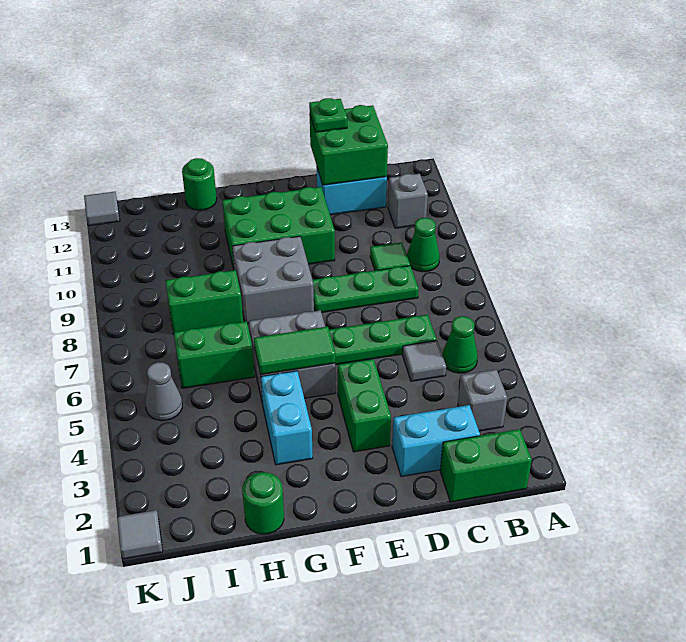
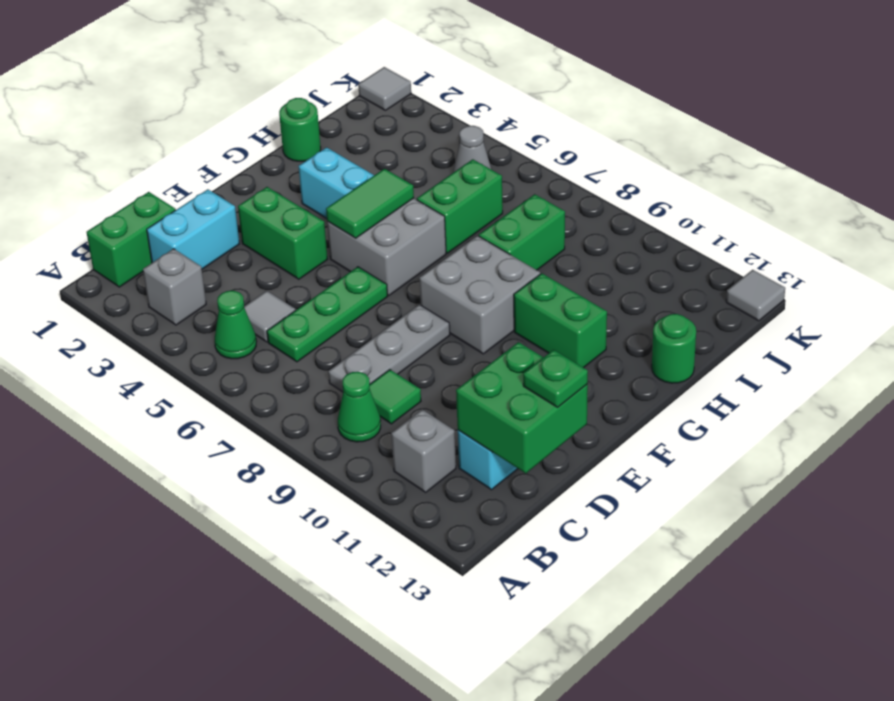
green plate C8:E8 level 1 -> grey plate C8:E8 level 1
green brick E10:G11 level 1 -> green brick G10:G11 level 1

